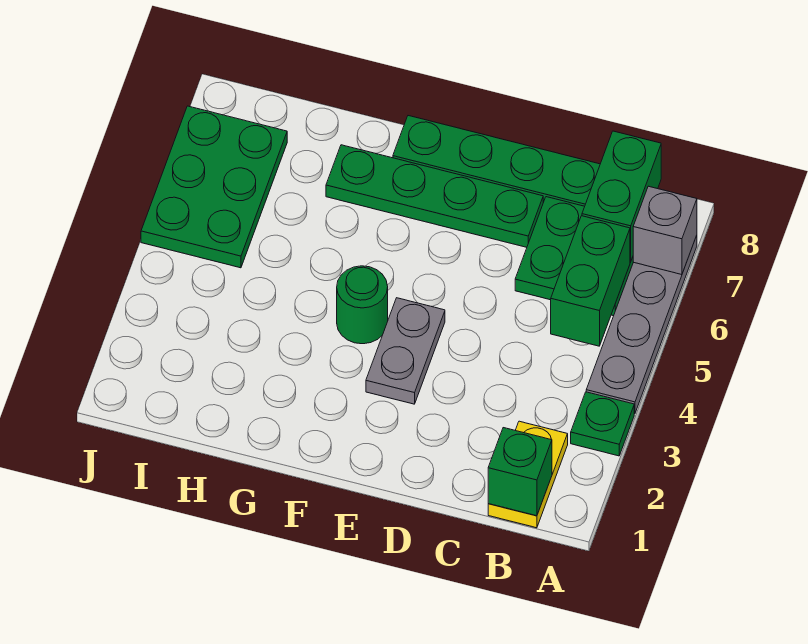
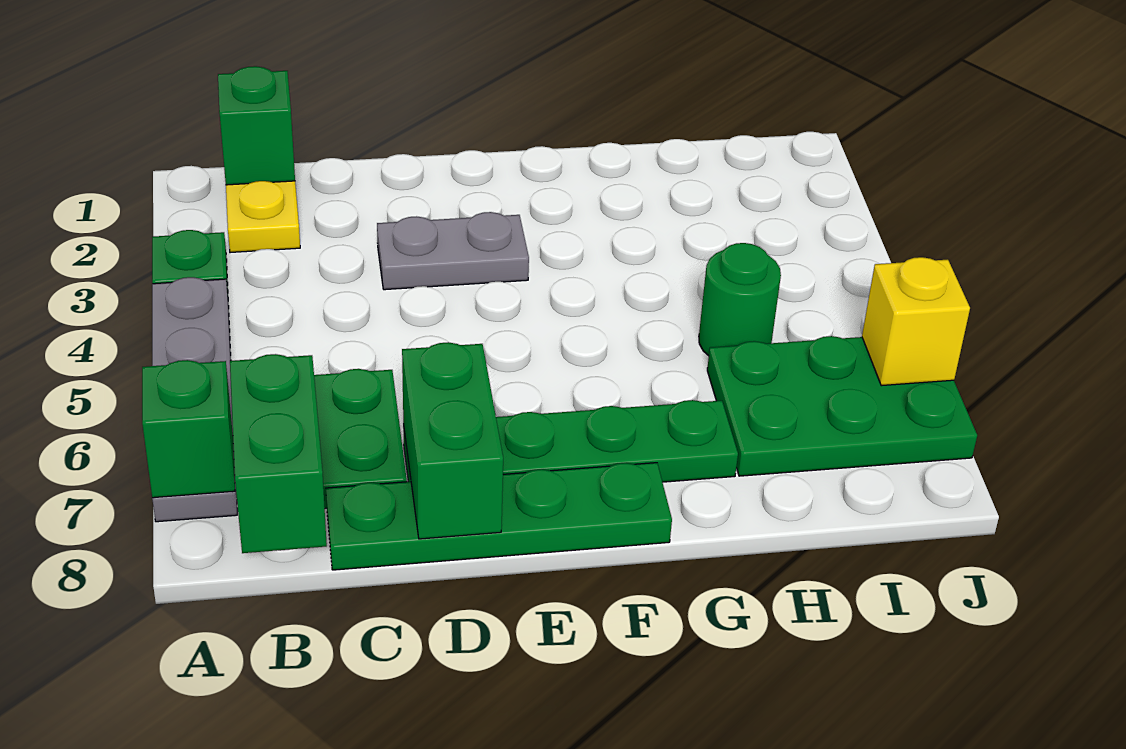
grey brick A7 level 2 -> green brick A7 level 2
green brick B5:B6 level 2 -> green brick D7:D8 level 2
grey plate E3:E4 level 1 -> grey plate D3:E3 level 1
green round brick F4 level 1 -> green round brick H5 level 1
green plate I5:J7 level 1 -> green plate H6:J7 level 1
none -> yellow brick J6 level 2

